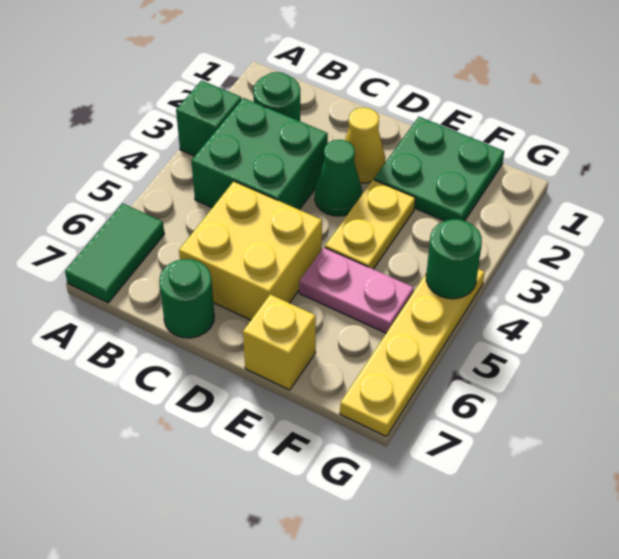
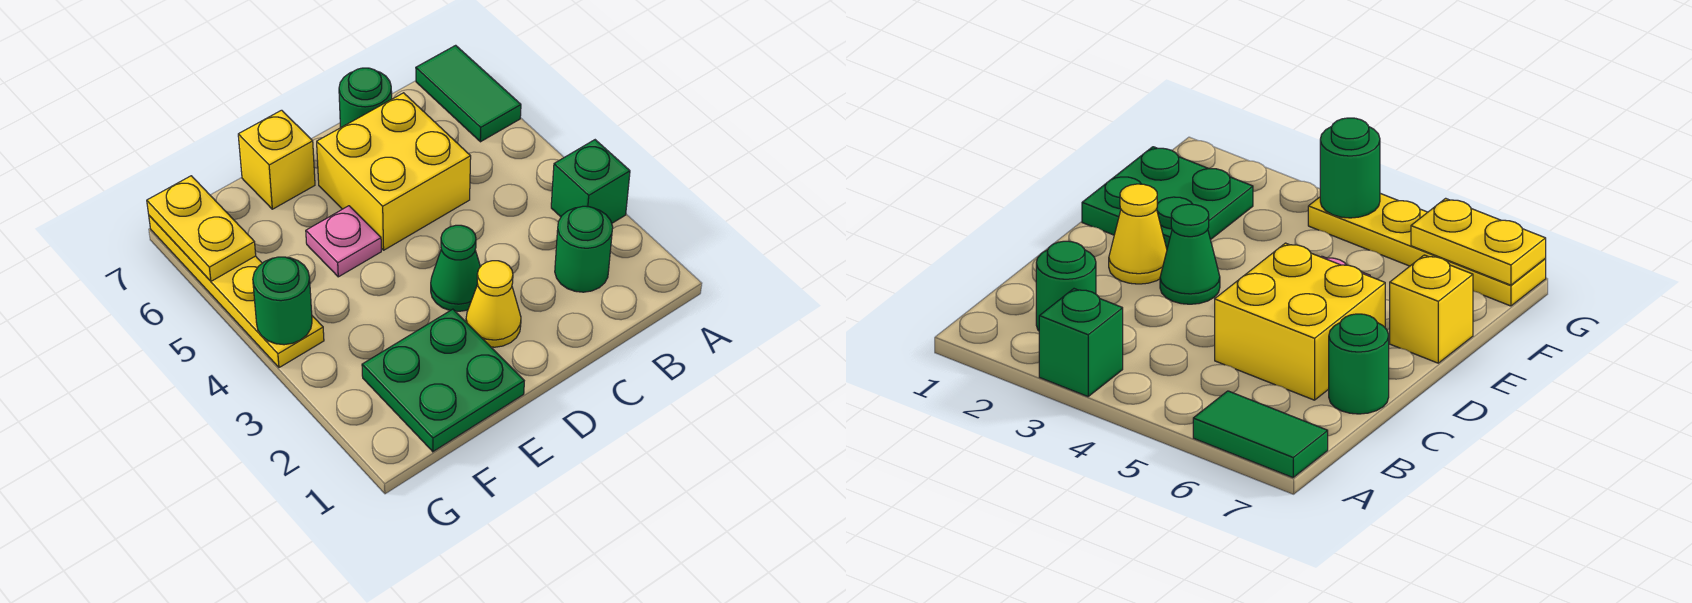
green brick B3:C4 level 1 -> none
yellow plate E3:E4 level 1 -> yellow plate G6:G7 level 2
pink plate E5:F5 level 1 -> pink plate E5 level 1

